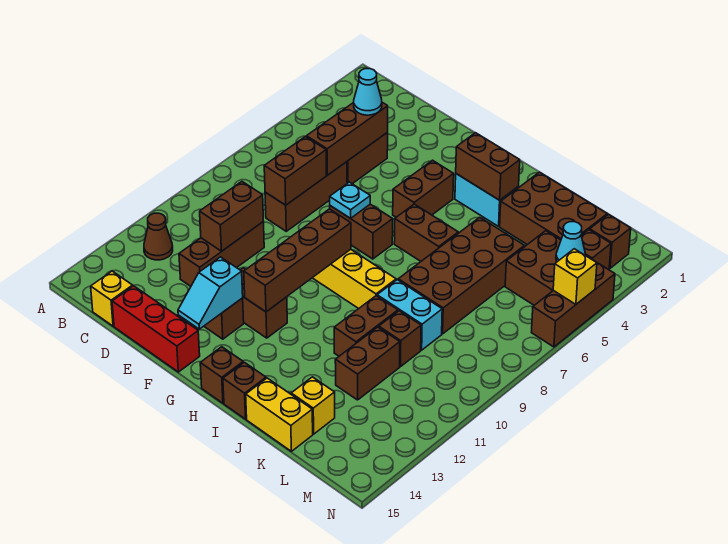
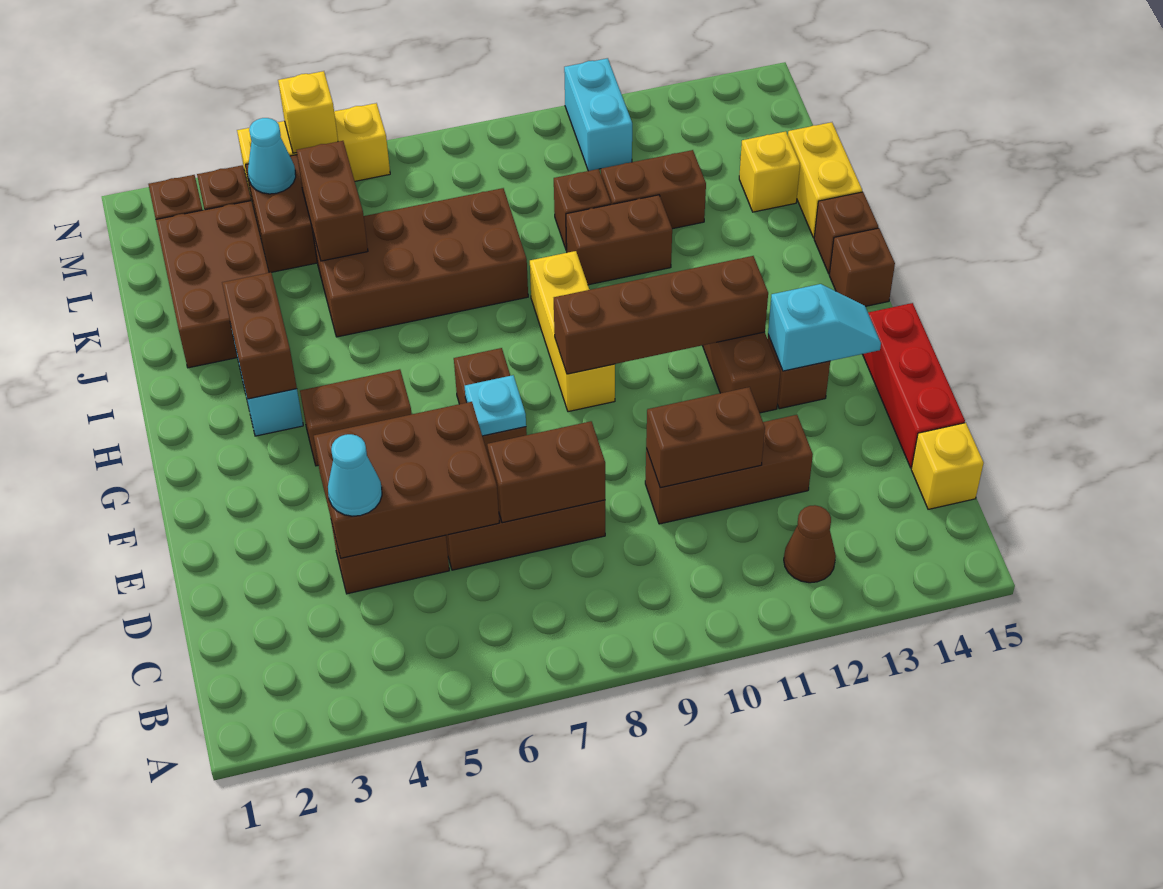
brown brick D4:D6 level 2 -> brown brick D4:E6 level 2
brown brick H6:I6 level 1 -> brown brick K5:L5 level 2
cyan brick J9:K9 level 1 -> cyan brick M11:N11 level 1
brown brick N4:N6 level 1 -> yellow brick N4:N6 level 1

